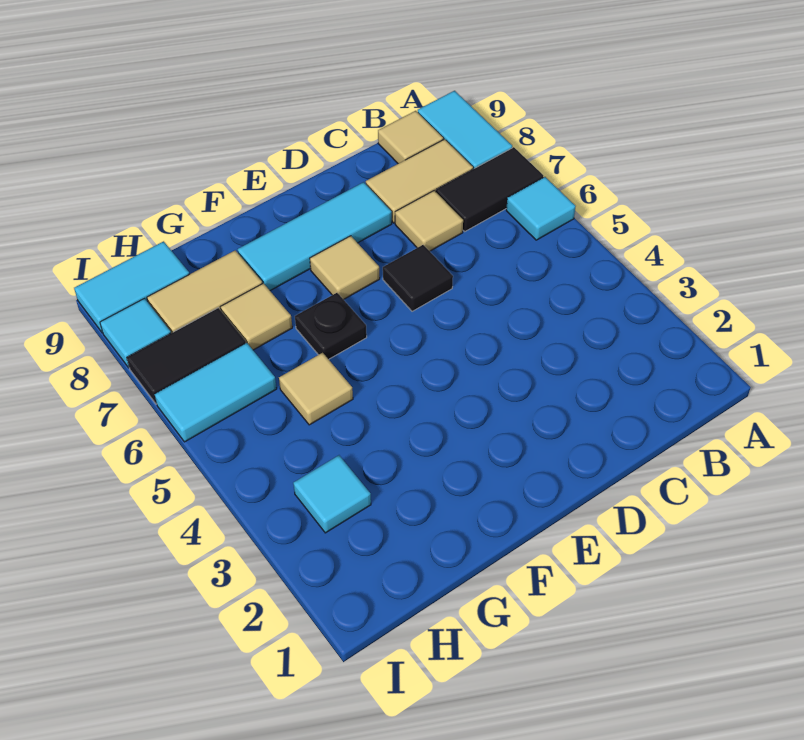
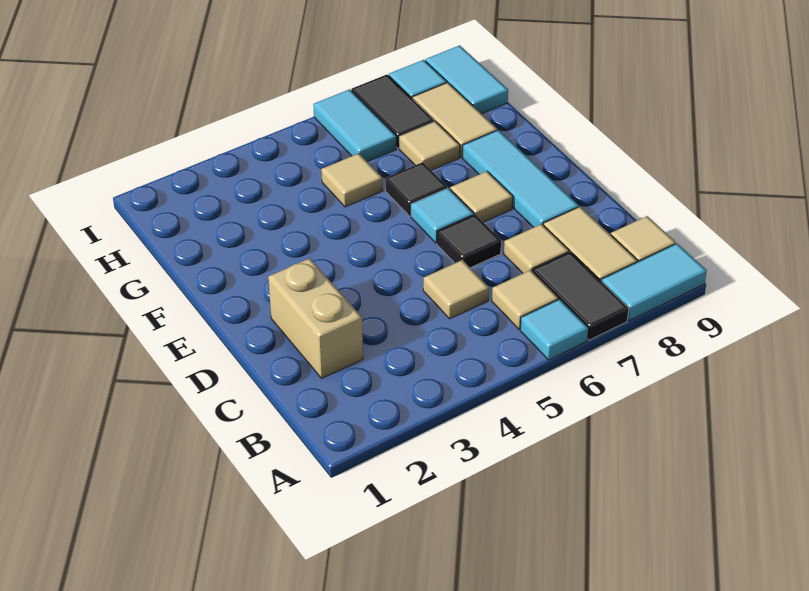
none -> tan tile B6 level 1
none -> tan brick C2:D2 level 1
none -> tan tile C5 level 1
black plate F6 level 1 -> black tile F6 level 1
cyan tile H3 level 1 -> cyan tile E6 level 1

